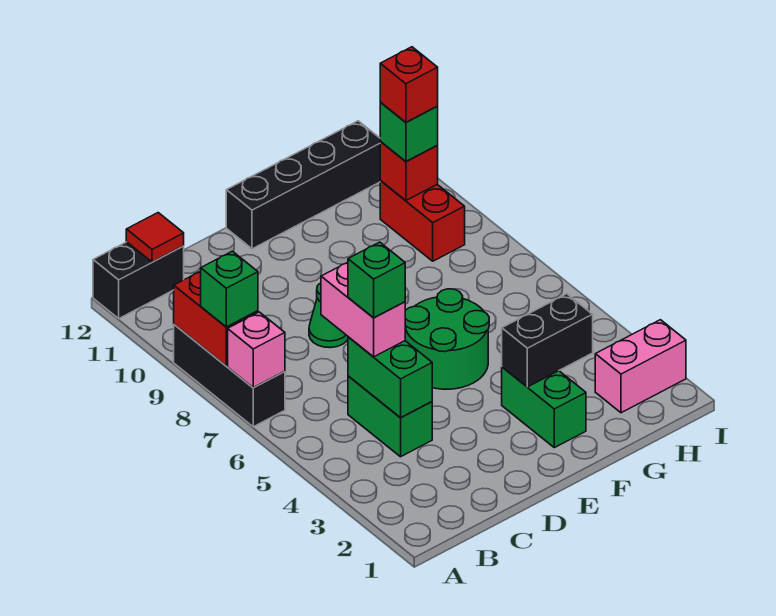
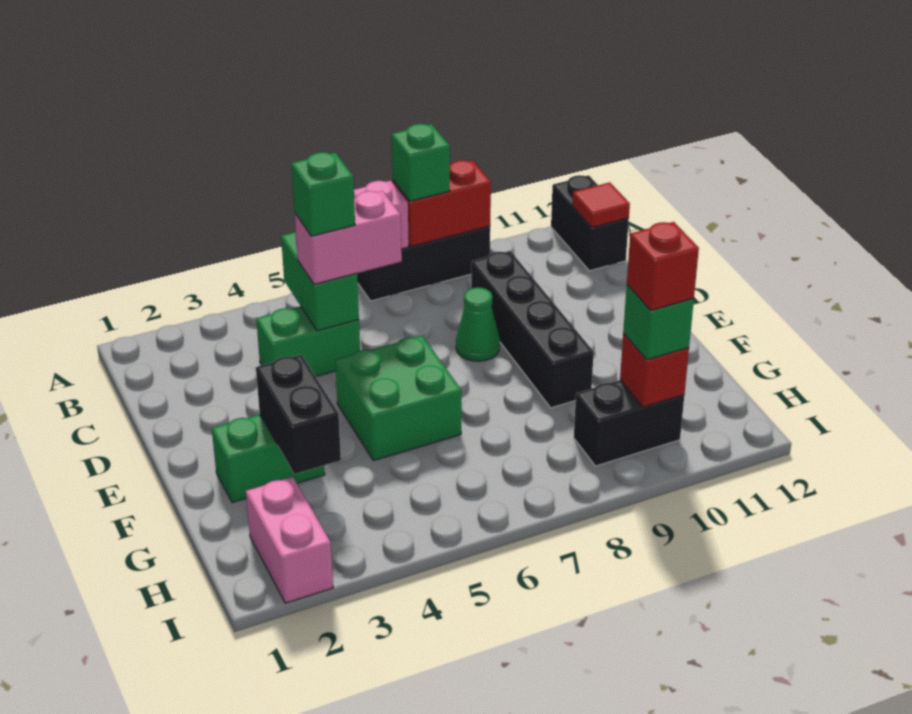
green brick C4:C5 level 2 -> green brick B5:C5 level 2
green round brick E5:F6 level 1 -> green brick E5:F6 level 1
black brick E12:H12 level 1 -> black brick C9:F9 level 1
red brick H9:H10 level 1 -> black brick H9:H10 level 1

